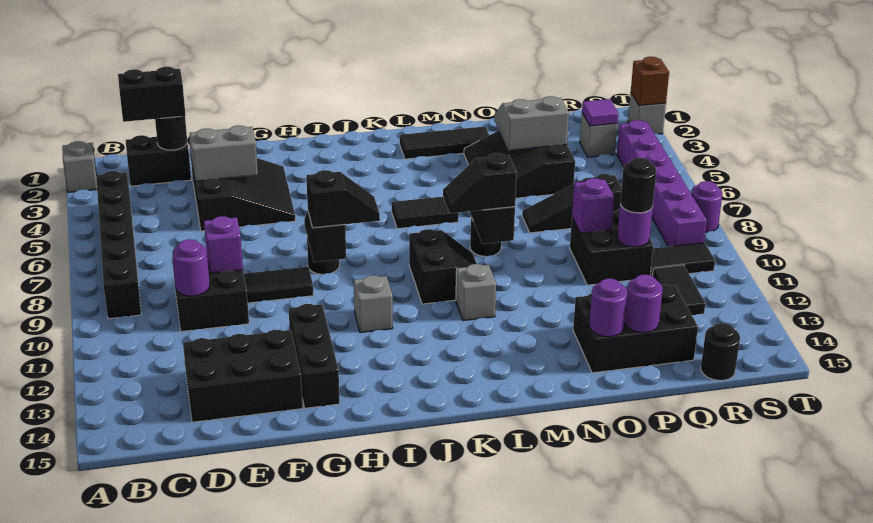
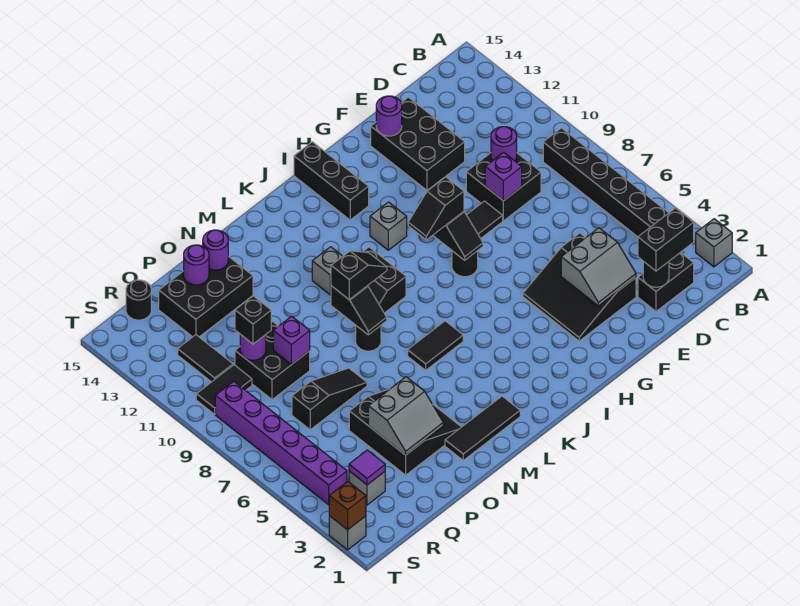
black brick D13:F14 level 1 -> black brick E12:F14 level 1
black brick G12:G14 level 1 -> black brick I13:I15 level 1
black round brick Q10 level 3 -> black brick Q10 level 3
purple round brick T8 level 1 -> purple round brick F14 level 2

